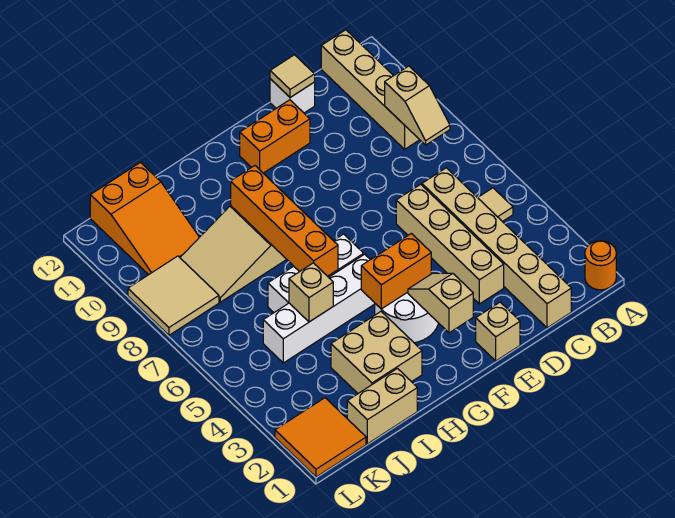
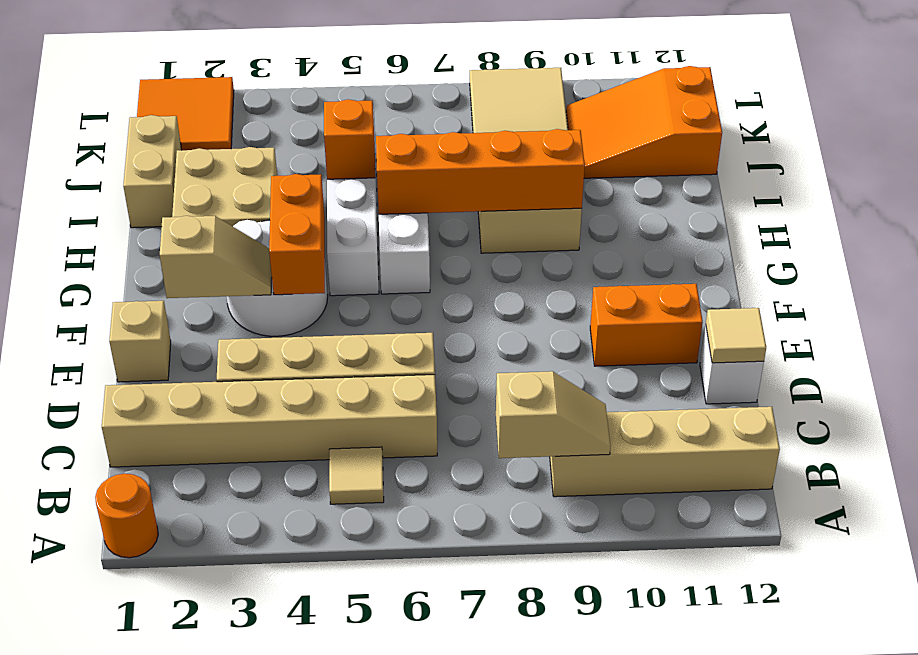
tan slope B8:B9 level 2 top 9 -> tan slope B8:B9 level 2 top 8
orange brick E11:F11 level 1 -> orange brick E10:E11 level 1
tan brick I5 level 2 -> orange brick I5 level 2

